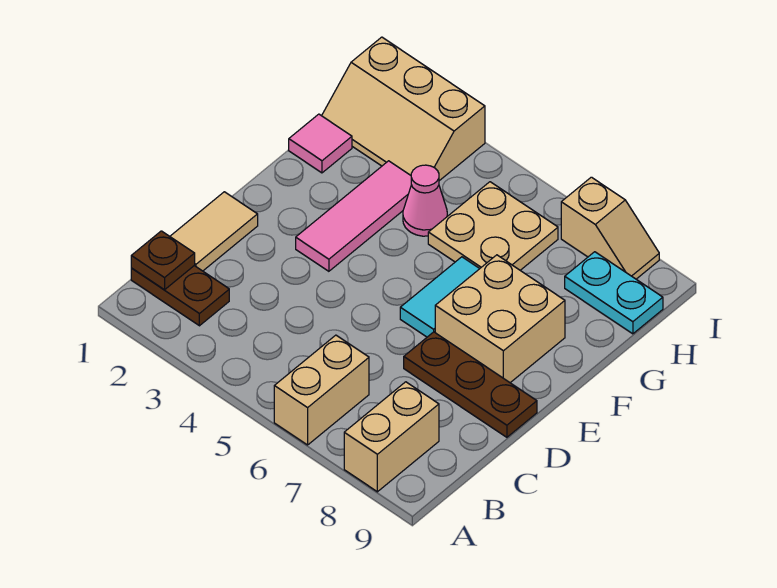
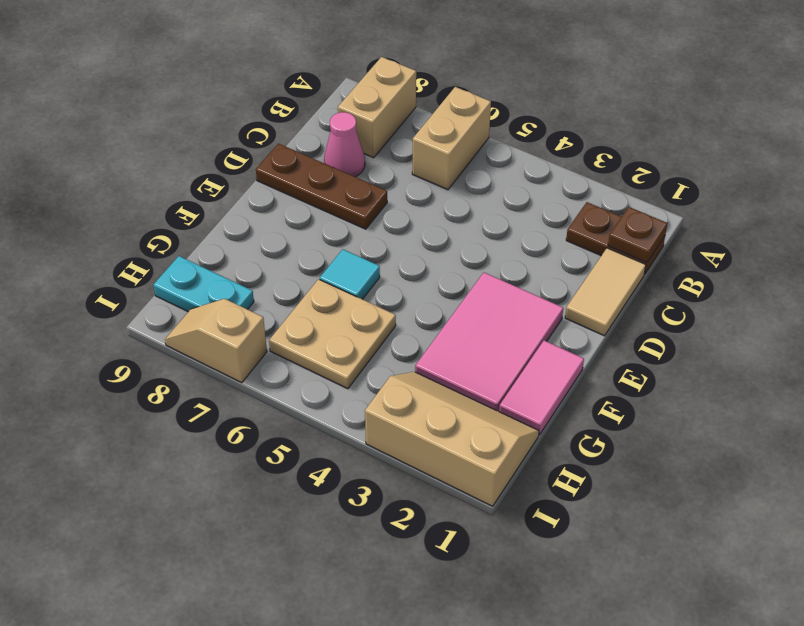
pink tile E3:G3 level 1 -> pink tile E2:G3 level 1
cyan tile E6:F6 level 1 -> cyan tile F6 level 1
tan brick E7:F8 level 1 -> none
pink tile G1 level 1 -> pink tile F1:G1 level 1
pink cone G4 level 1 -> pink cone C8 level 1

